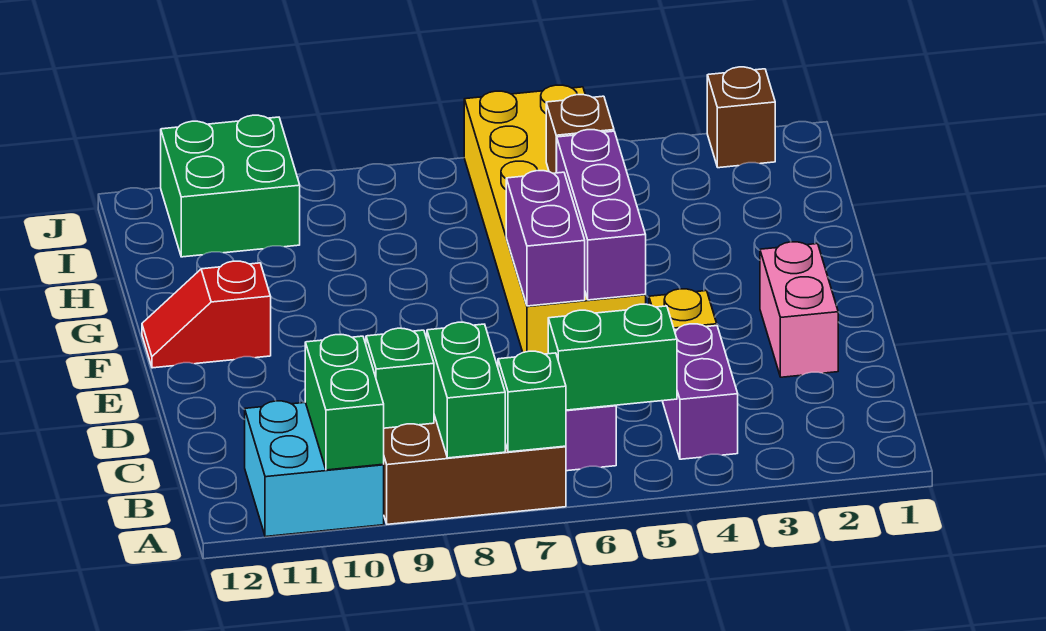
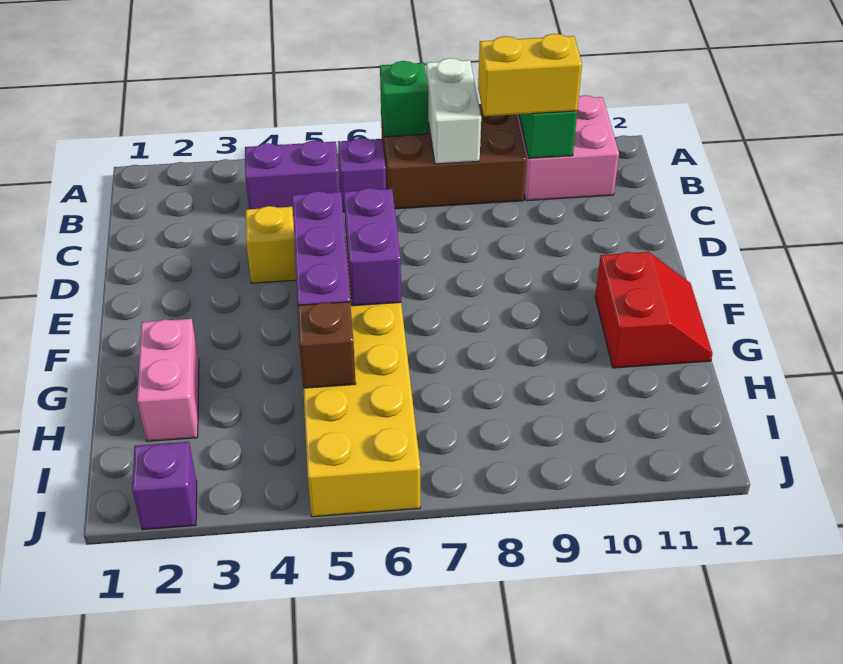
green brick A8:B8 level 2 -> white brick A8:B8 level 2
cyan brick A10:B11 level 1 -> pink brick A10:B11 level 1
purple brick B4:C4 level 1 -> purple brick B4:B5 level 1
green brick B5:B6 level 2 -> none
green brick B9 level 2 -> none
none -> yellow brick B9:B10 level 3
pink brick D2:E2 level 1 -> pink brick G2:H2 level 1
red slope F11:F12 level 1 top 11 -> red slope F11:G12 level 1 top 11
green brick I10:J11 level 1 -> none
brown brick J2 level 1 -> purple brick J2 level 1

